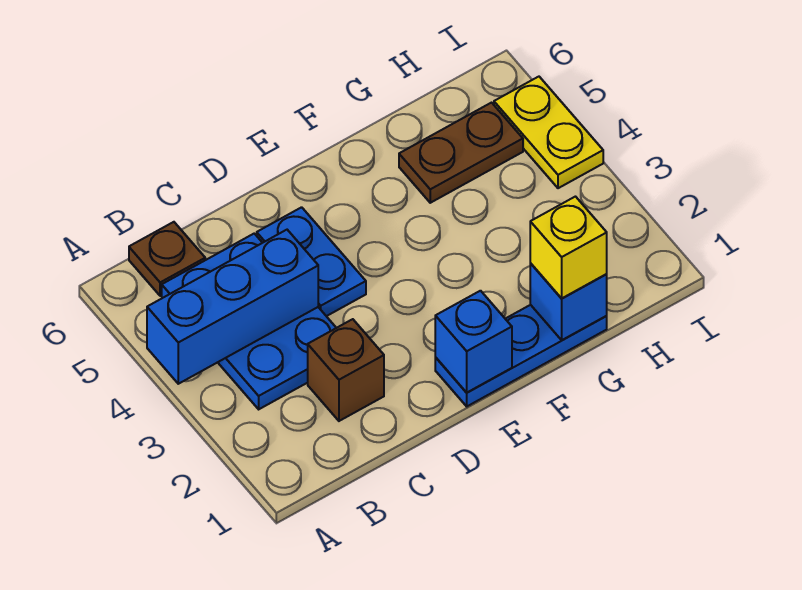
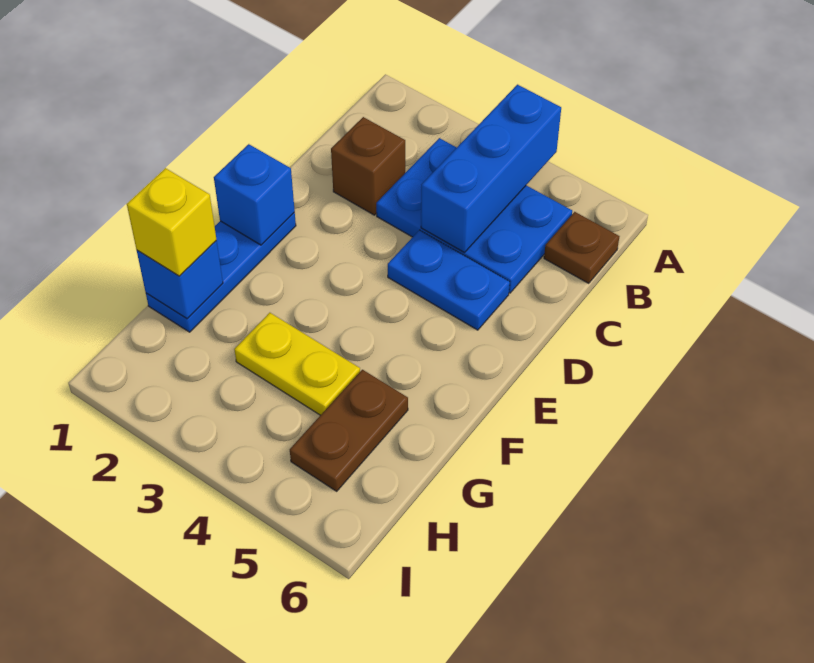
yellow plate I4:I5 level 1 -> yellow plate G3:G4 level 1

